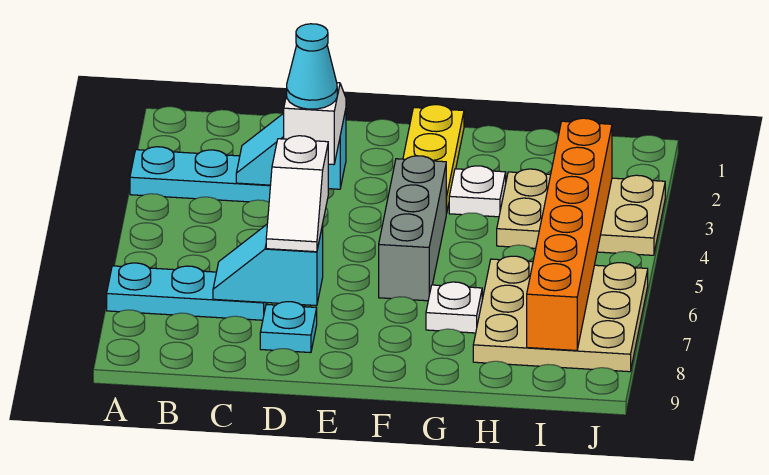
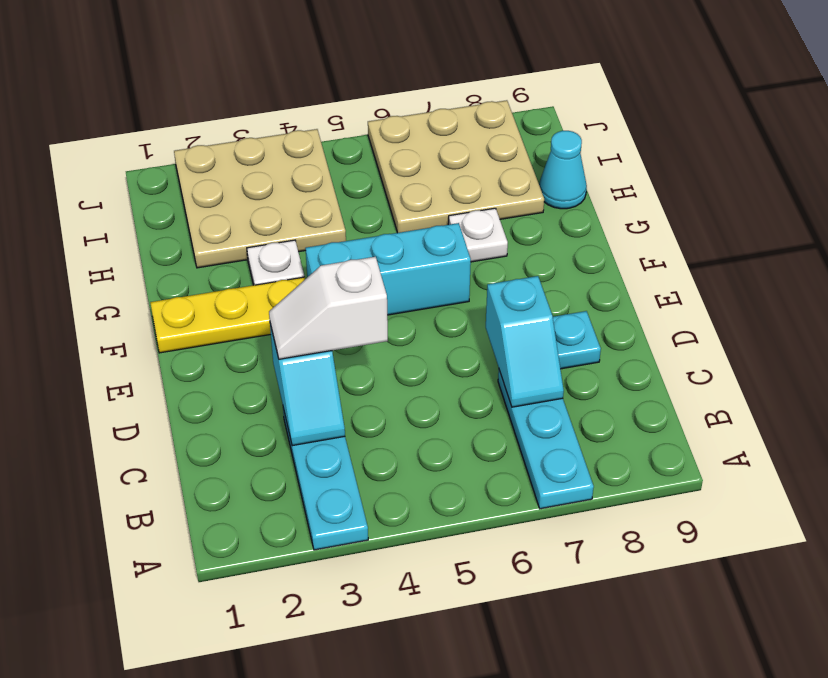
cyan cone D4 level 4 -> cyan cone H9 level 1
white slope D6:D7 level 3 top 6 -> none
grey brick F4:F6 level 1 -> cyan brick F4:F6 level 1
tan plate H3:J4 level 1 -> tan plate H2:J4 level 1
orange brick I3:I8 level 2 -> none

